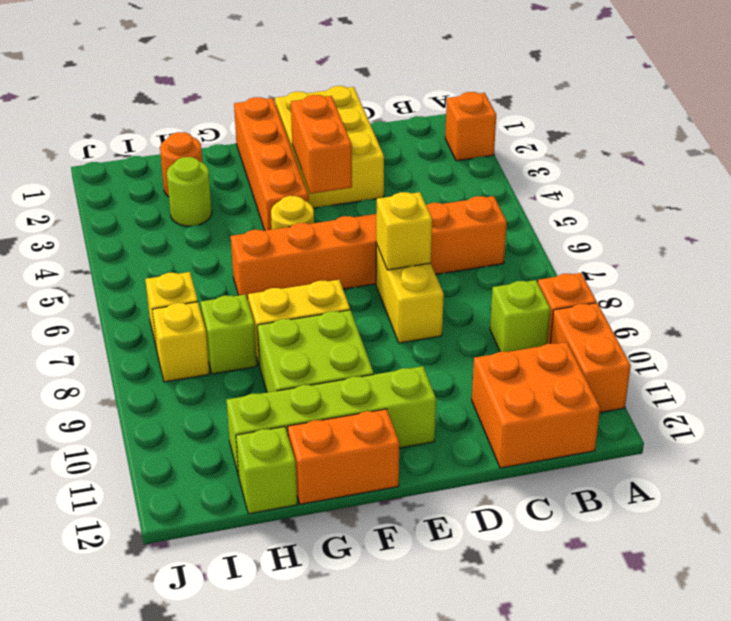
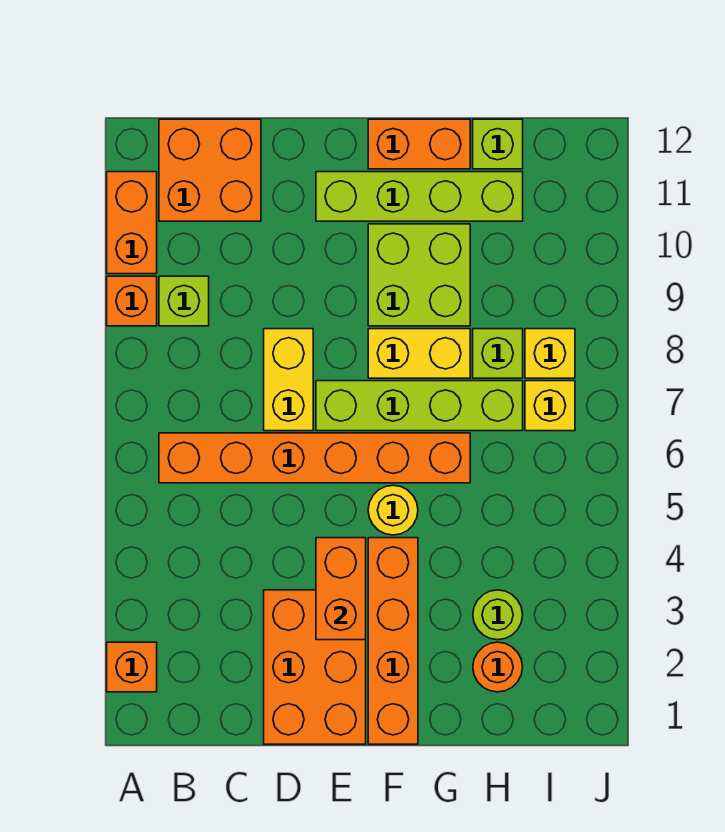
yellow brick D1:E3 level 1 -> orange brick D1:E3 level 1
yellow brick D7 level 2 -> none
none -> lime brick E7:H7 level 1

